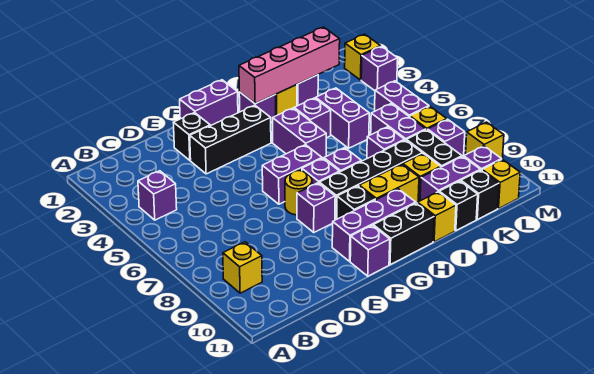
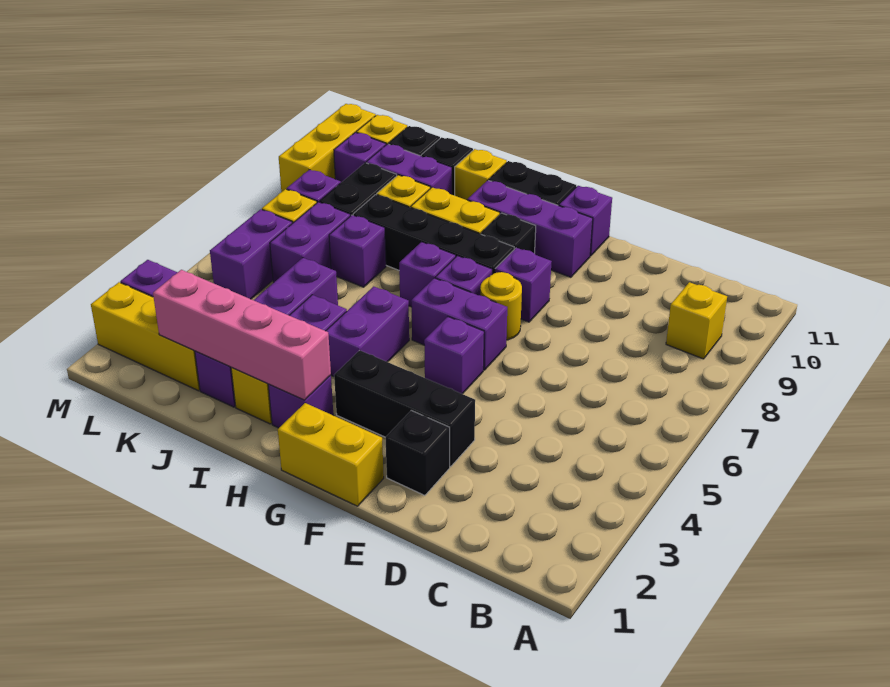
purple brick B4 level 1 -> purple brick F5 level 1
purple brick F1:G1 level 1 -> yellow brick F1:G1 level 1
yellow brick M2 level 1 -> yellow brick K2:M2 level 1
yellow brick M9 level 1 -> yellow brick M9:M11 level 1

